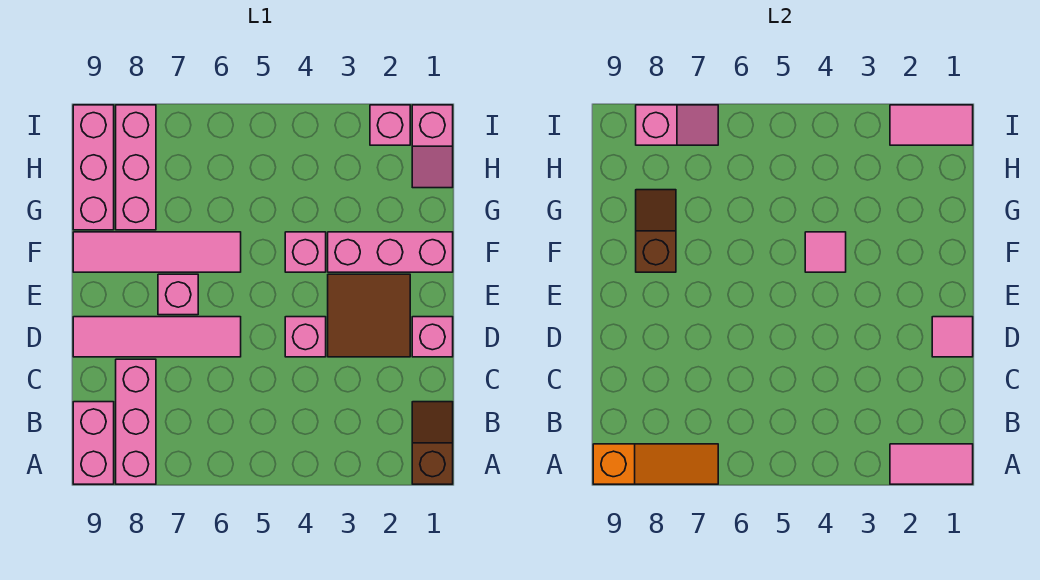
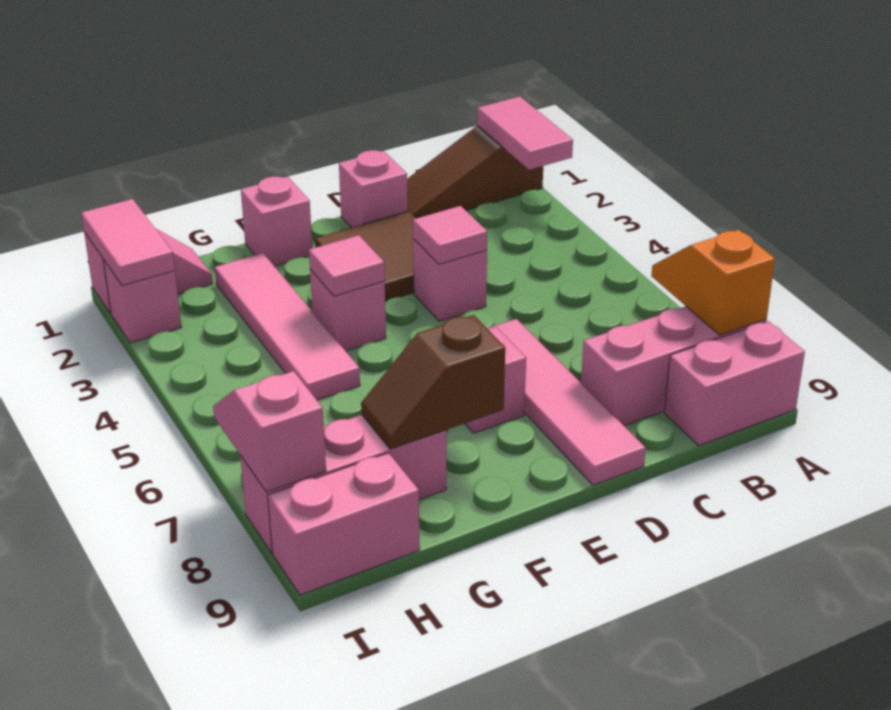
brown slope A1:B1 level 1 top A -> brown slope A1:C1 level 1 top A
orange slope A7:A9 level 2 top 9 -> orange slope A7:A8 level 2 top 8
pink tile D1 level 2 -> pink tile D4 level 2
pink brick F1:F3 level 1 -> pink brick F1 level 1
pink tile F6:F9 level 1 -> pink tile G2:G5 level 1
pink brick G9:I9 level 1 -> pink brick H9:I9 level 1

